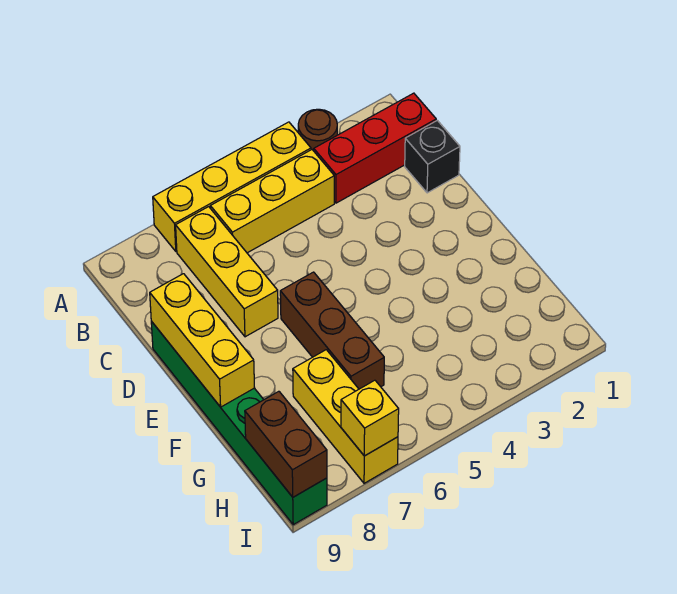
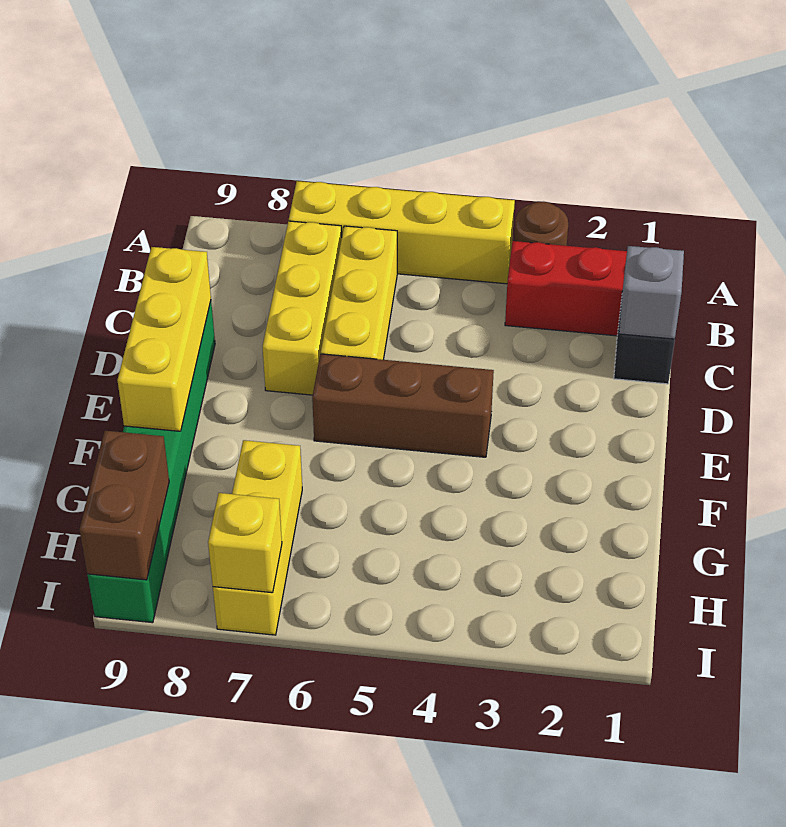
yellow brick B4:B6 level 1 -> yellow brick B6:D6 level 1
none -> grey brick C1 level 2
brown brick E6:G6 level 1 -> brown brick E4:E6 level 1

